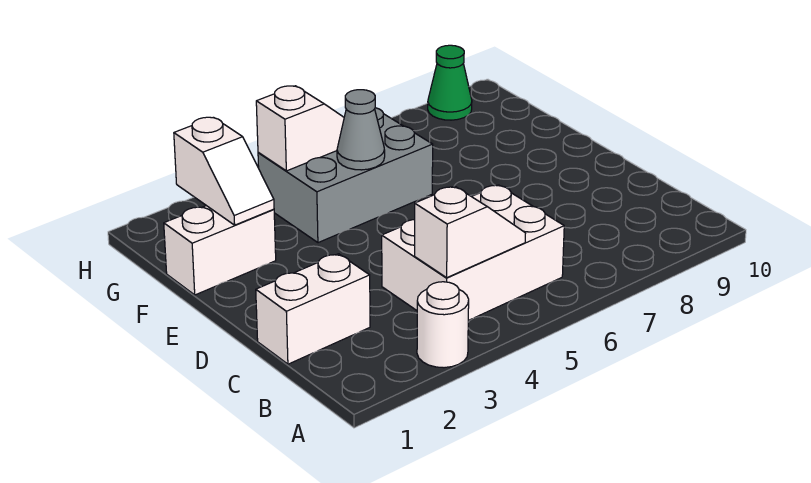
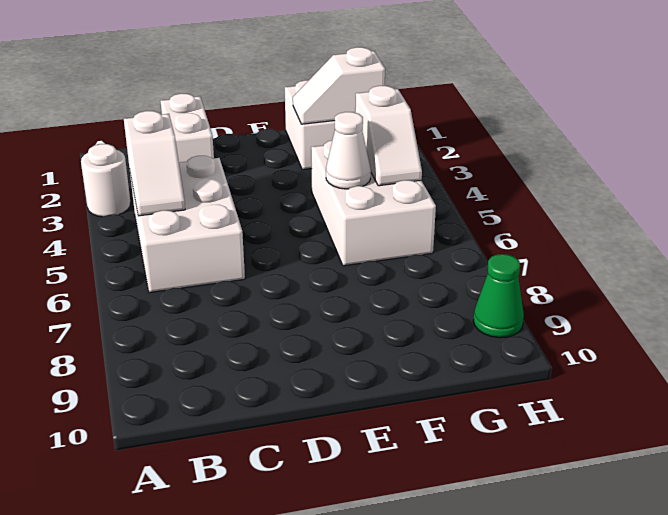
grey brick F4:G6 level 1 -> white brick F4:G6 level 1
grey cone F5 level 2 -> white cone F5 level 2

